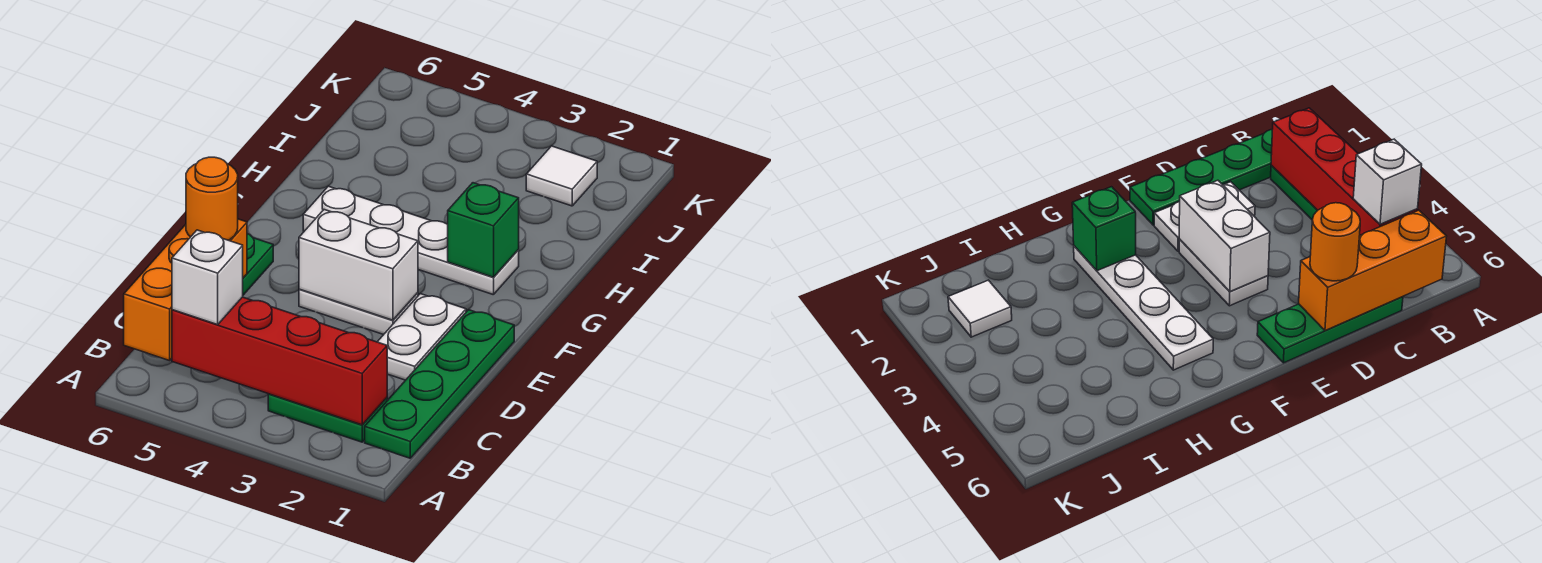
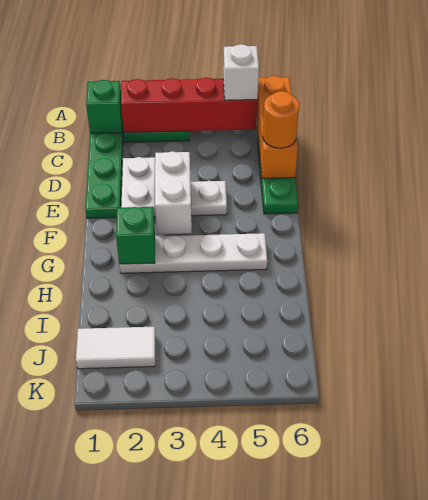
none -> green brick B1 level 2
white brick E3:E4 level 2 -> white brick E3:F3 level 2
white tile J2 level 1 -> white tile J1:J2 level 1

